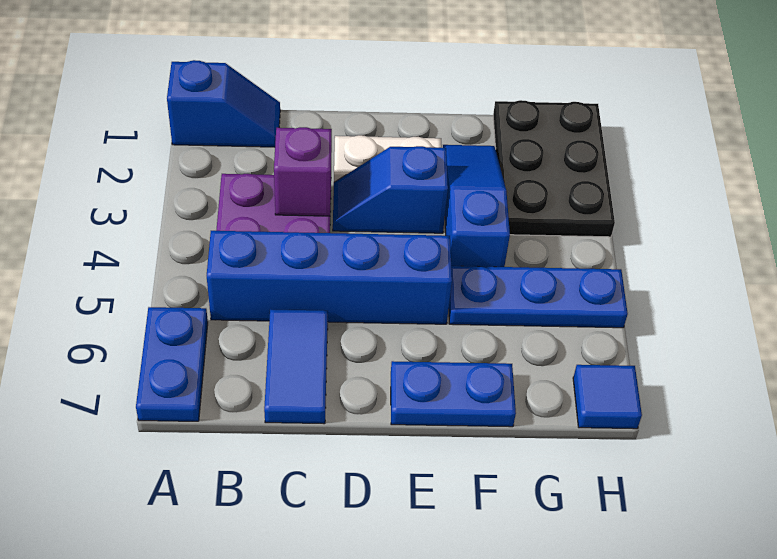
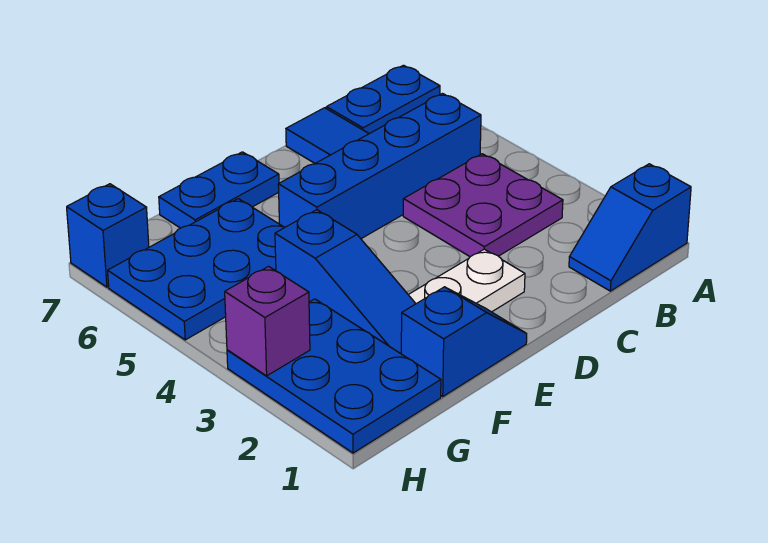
blue plate A6:A7 level 1 -> blue plate A7:B7 level 1
purple brick C3 level 2 -> purple brick H3 level 2
blue slope D3:E3 level 1 top E -> blue slope E1:F1 level 1 top F
blue plate F5:H5 level 1 -> blue plate F5:H6 level 1
black plate G1:H3 level 1 -> blue plate G1:H3 level 1
blue tile H7 level 1 -> blue brick H7 level 1

